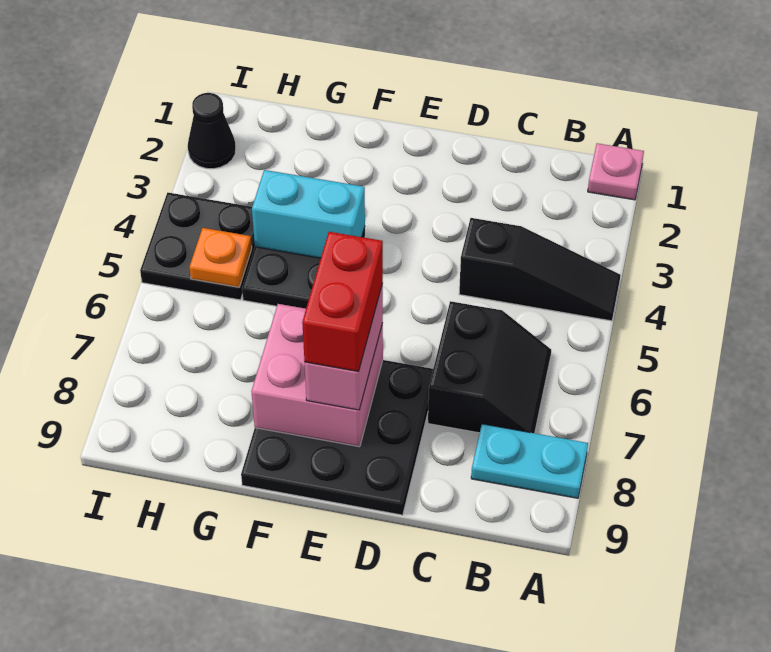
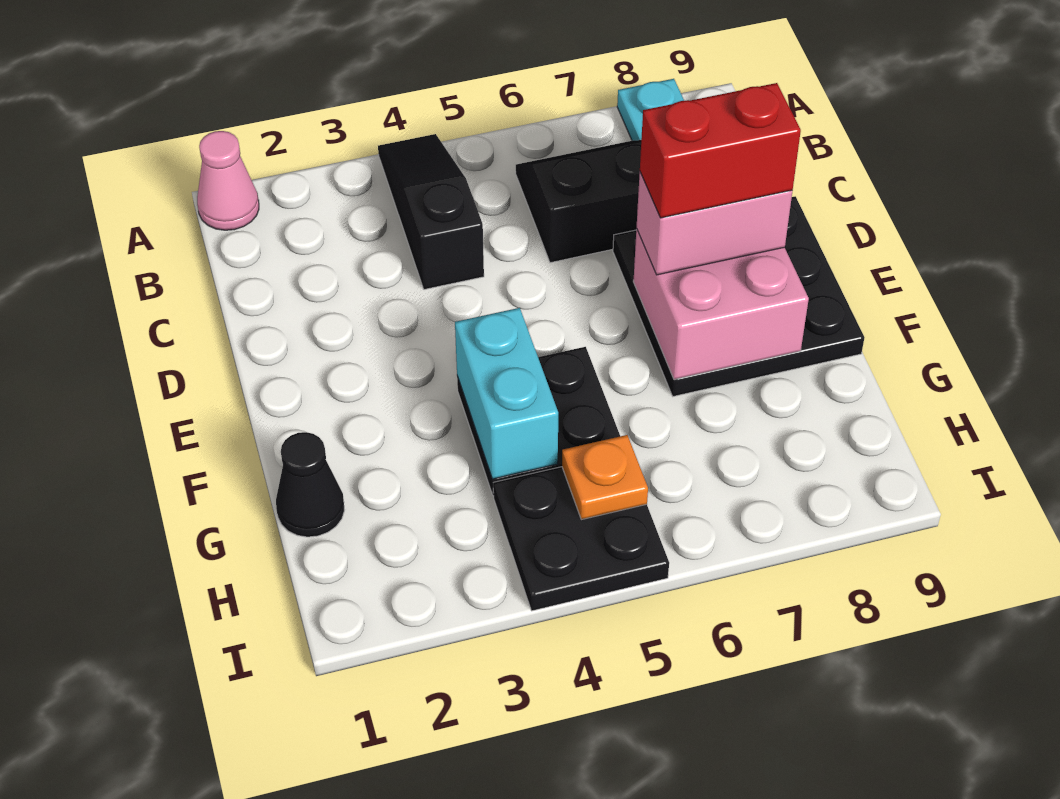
pink plate A1 level 1 -> pink cone A1 level 1
black cone I2 level 1 -> black cone G1 level 1

